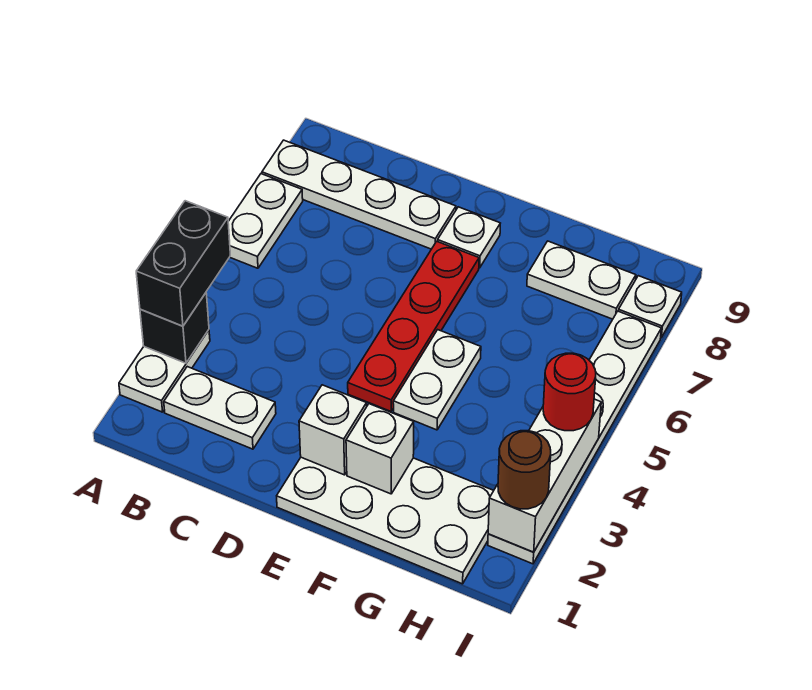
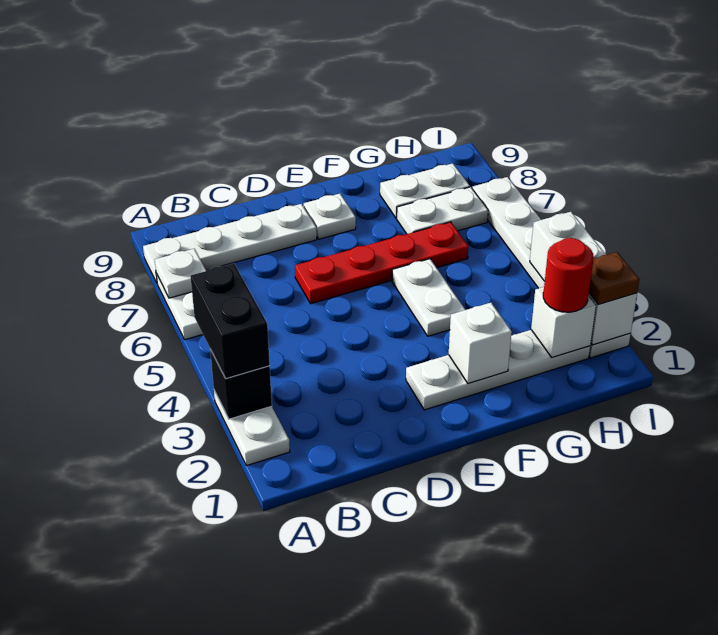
white plate B2:C2 level 1 -> white plate G7:H7 level 1
white plate E1:H2 level 1 -> white plate E2:H2 level 1
white brick E2 level 2 -> white brick H2 level 2
red plate E4:E7 level 1 -> red plate D6:G6 level 1
brown round brick I2 level 3 -> brown plate I2 level 3
red round brick I4 level 3 -> red round brick H2 level 3
white plate I8 level 1 -> white plate A7 level 2

